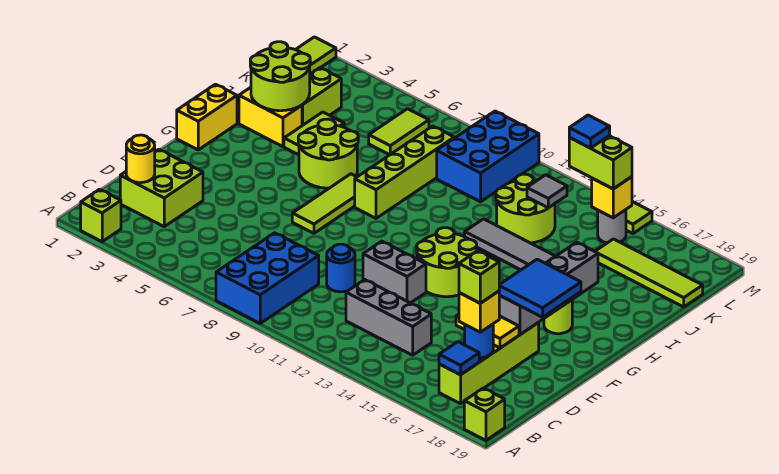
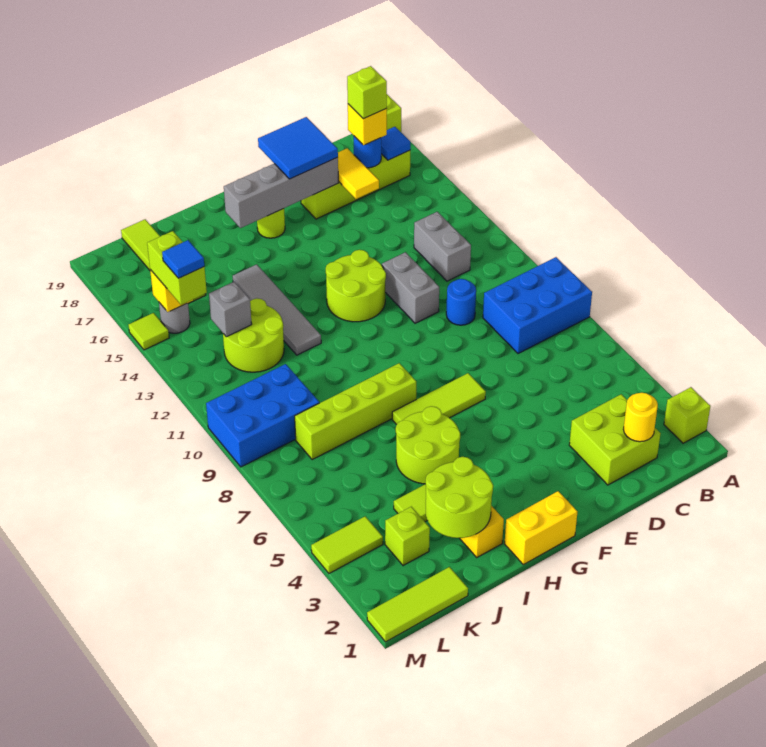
grey brick C12:C14 level 1 -> grey brick C12:C13 level 1
lime brick J3:K3 level 1 -> lime brick K3 level 1
lime tile K6:L6 level 1 -> lime tile L4:M4 level 1
grey tile K13 level 2 -> grey brick K13 level 2

